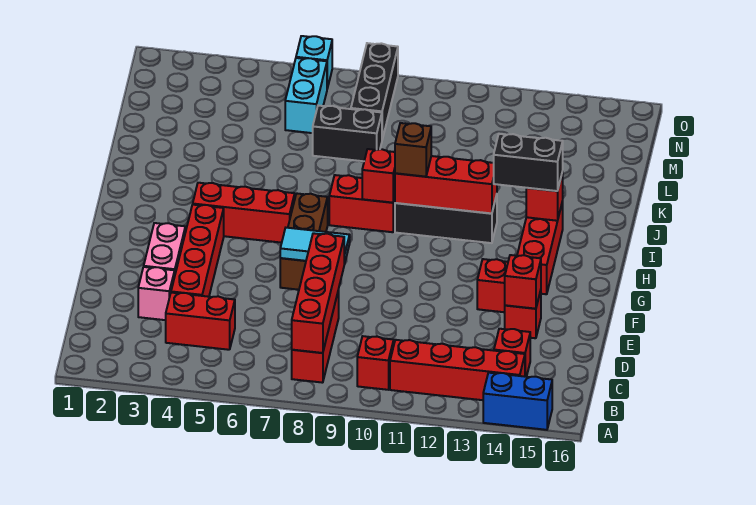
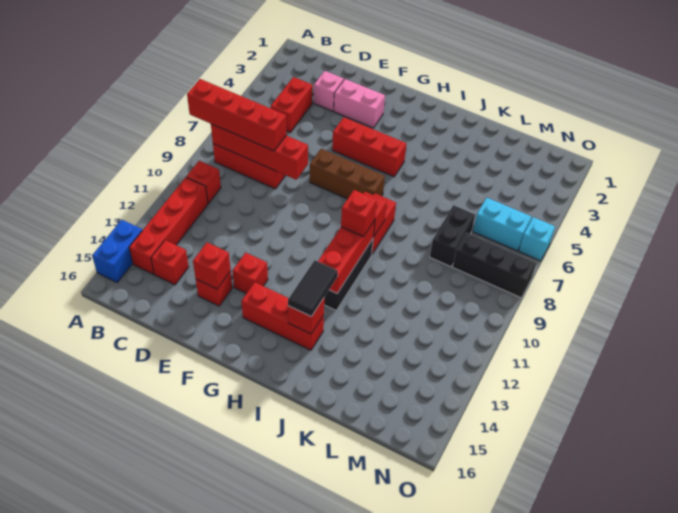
red brick D4:G4 level 1 -> red brick A8:D8 level 3
cyan tile F7:F8 level 2 -> none
red brick H4:H6 level 1 -> red brick F5:H5 level 1
brown brick I10 level 3 -> red brick I10 level 3
black brick I13:I14 level 3 -> black tile I13:I14 level 3

